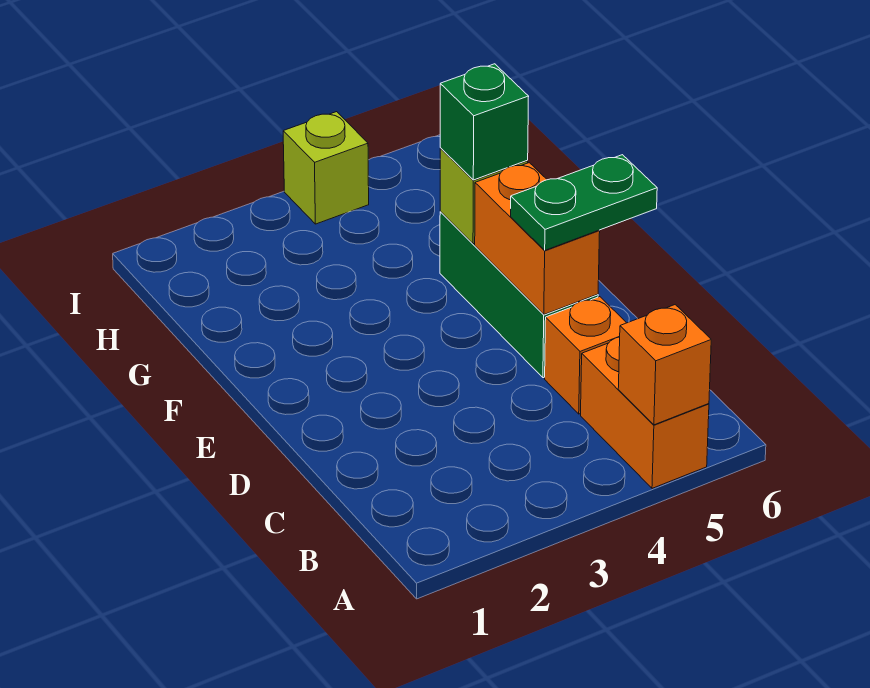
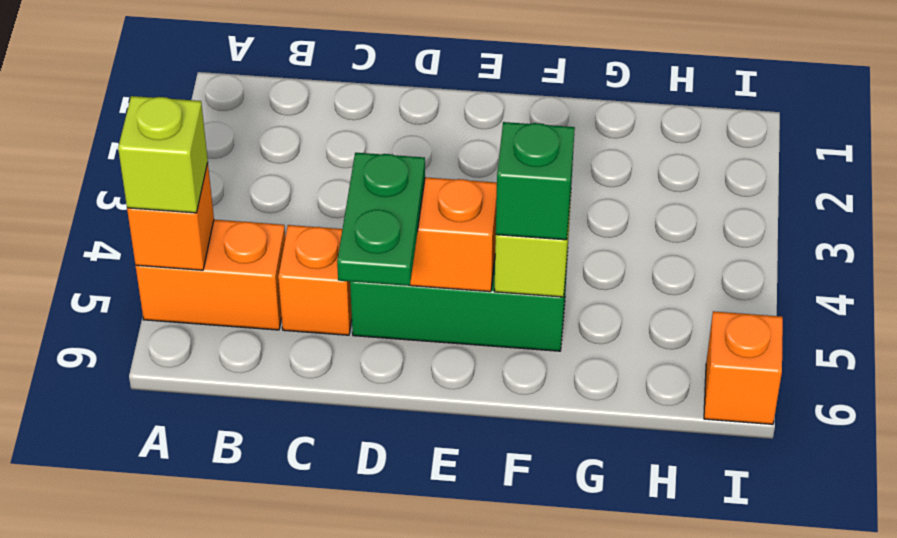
lime brick I4 level 1 -> lime brick A5 level 3
none -> orange brick I6 level 1

